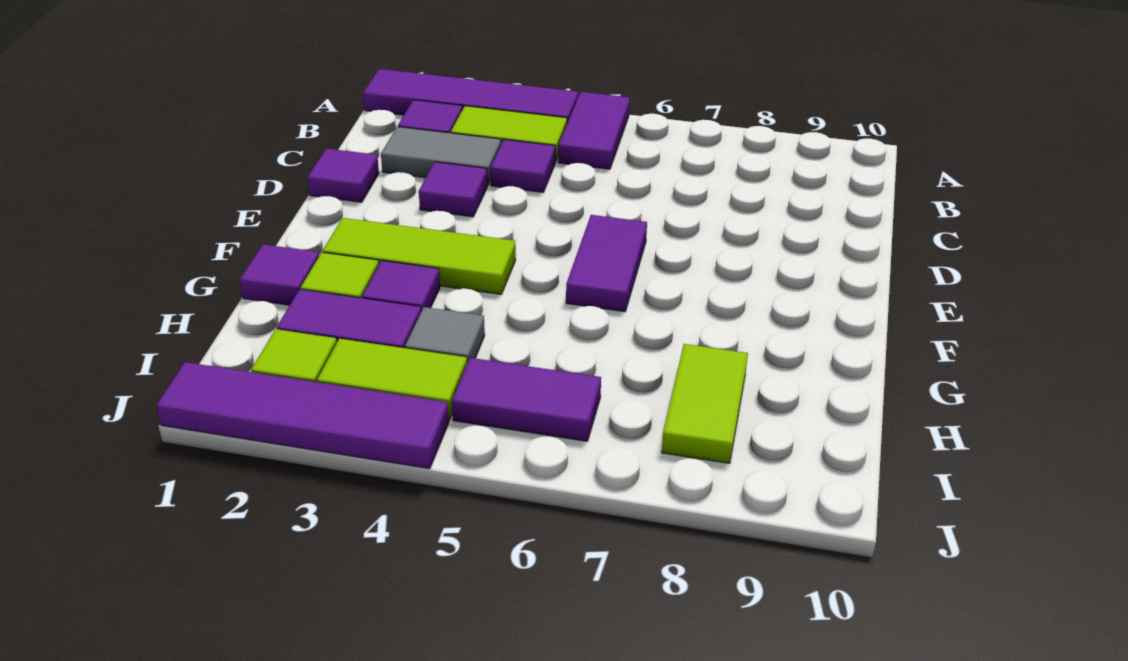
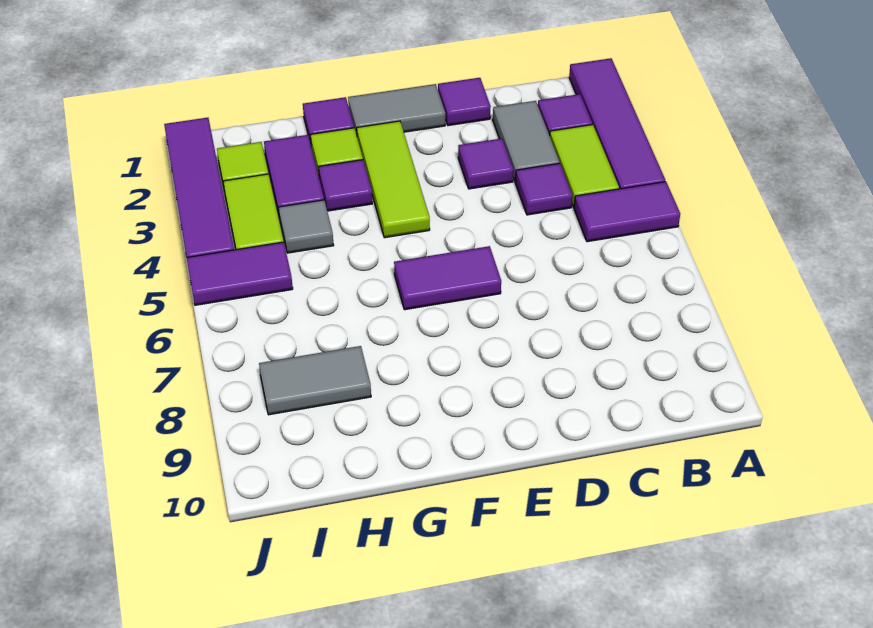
none -> grey tile E1:F1 level 1
lime tile H8:I8 level 1 -> grey tile H8:I8 level 1
purple tile I5:I6 level 1 -> purple tile I5:J5 level 1

